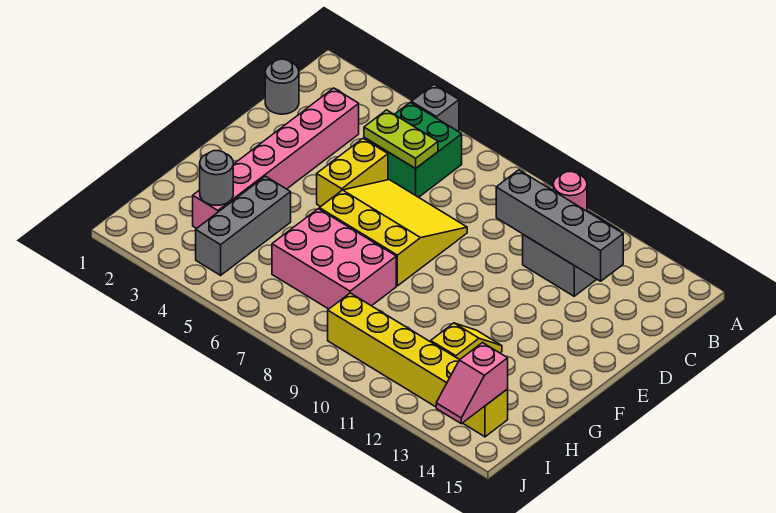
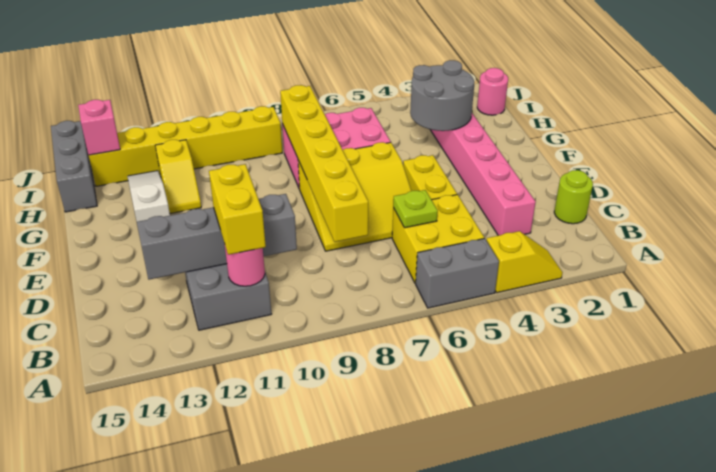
none -> yellow slope A3:A4 level 1 top 4
grey brick A5 level 1 -> grey brick A5:A6 level 1
green brick B5:C6 level 1 -> yellow brick B5:C6 level 1
none -> yellow brick B11:C11 level 3
grey round brick C1 level 1 -> lime round brick C1 level 1
lime plate C5:C6 level 2 -> lime plate C6 level 2
none -> yellow brick C8:H8 level 2
none -> white slope F13:H13 level 1 top F
grey brick G4:I4 level 1 -> grey brick H15:J15 level 1
grey round brick H3 level 2 -> grey round brick G3:H4 level 2
none -> pink round brick I1 level 1

